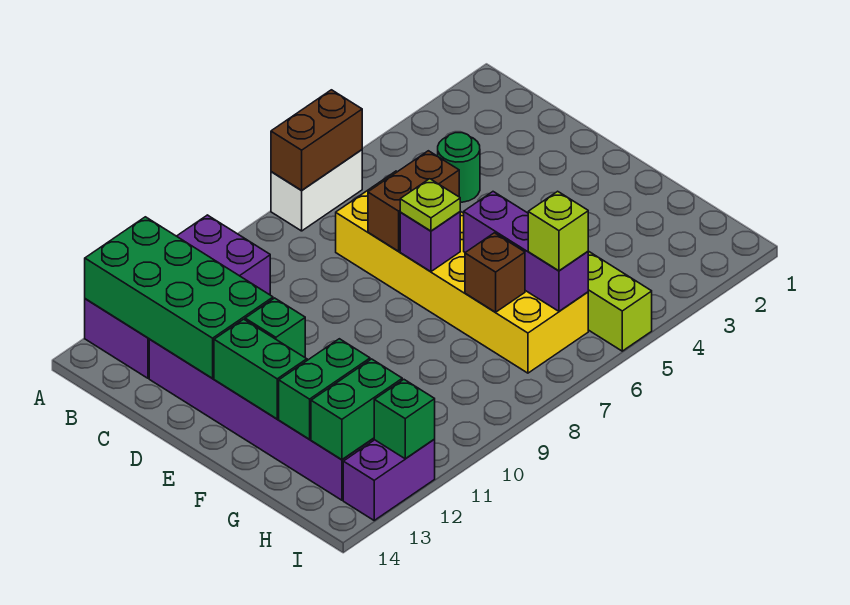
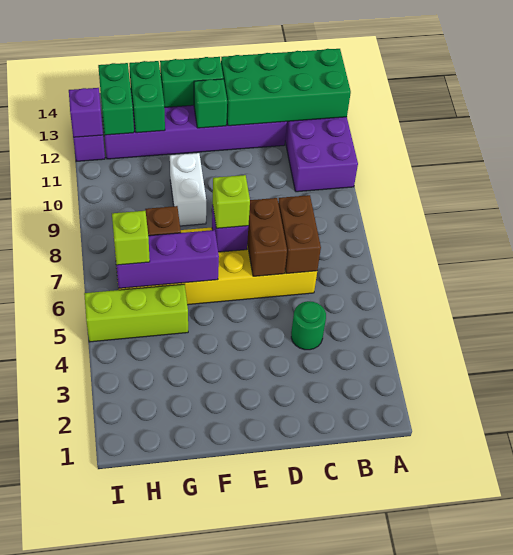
white brick A6:A7 level 1 -> white brick F9:F10 level 1
brown brick A6:A7 level 2 -> brown brick C6:C7 level 2
lime plate E7 level 3 -> lime brick E7 level 3
green brick I12 level 2 -> purple brick I12 level 2

